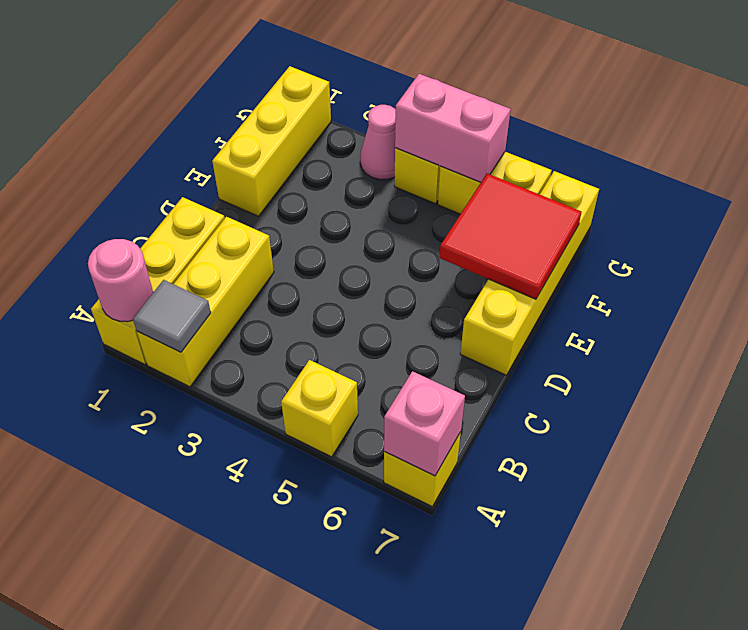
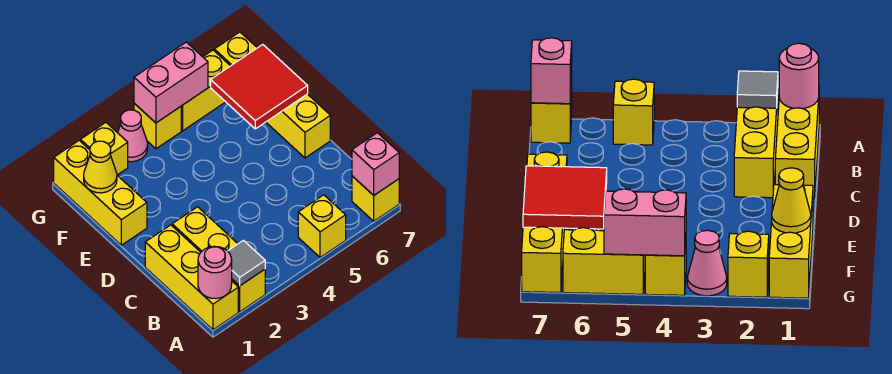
none -> yellow cone F1 level 2
none -> yellow brick G2 level 1

